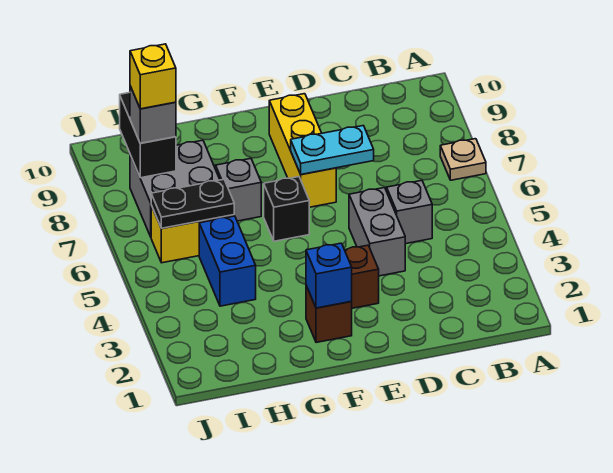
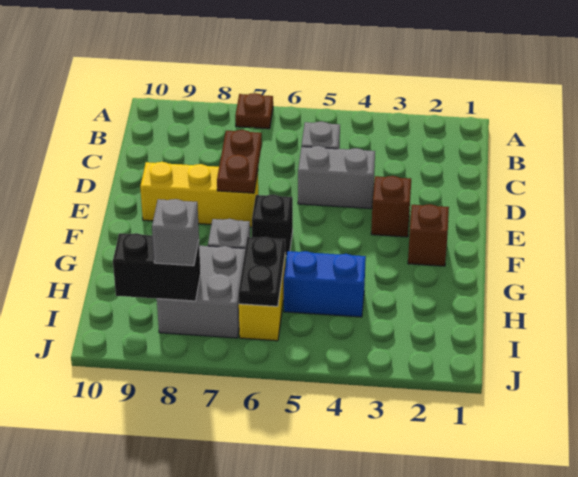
tan plate A7 level 1 -> brown plate A7 level 1
cyan plate D7:E7 level 2 -> brown plate D7:E7 level 2
blue brick F2 level 2 -> none
yellow brick I8 level 4 -> none

